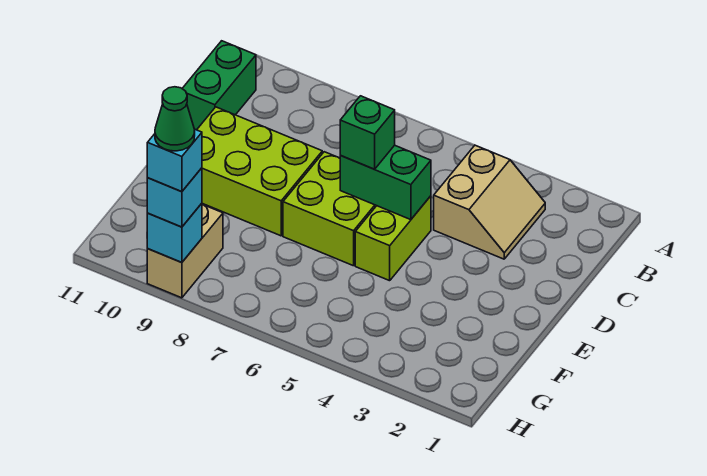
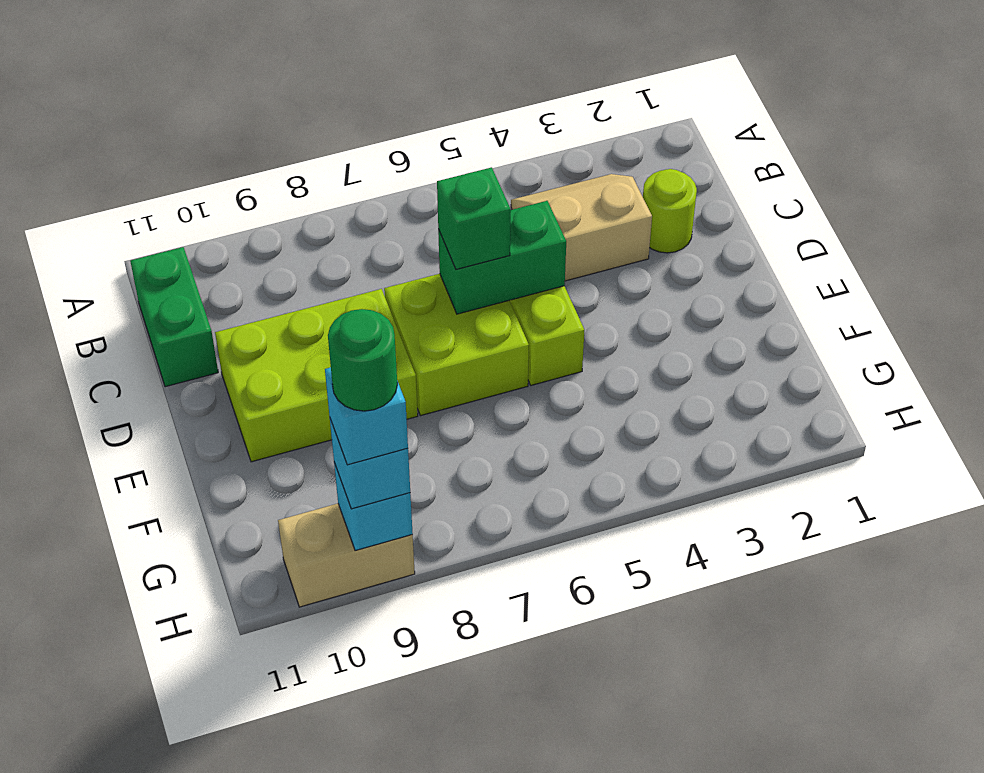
tan slope B3:C4 level 1 top 4 -> tan slope B3:C4 level 1 top C
none -> lime round brick C2 level 1
tan brick G9:H9 level 1 -> tan brick H9:H10 level 1
green cone H9 level 5 -> green round brick H9 level 5

